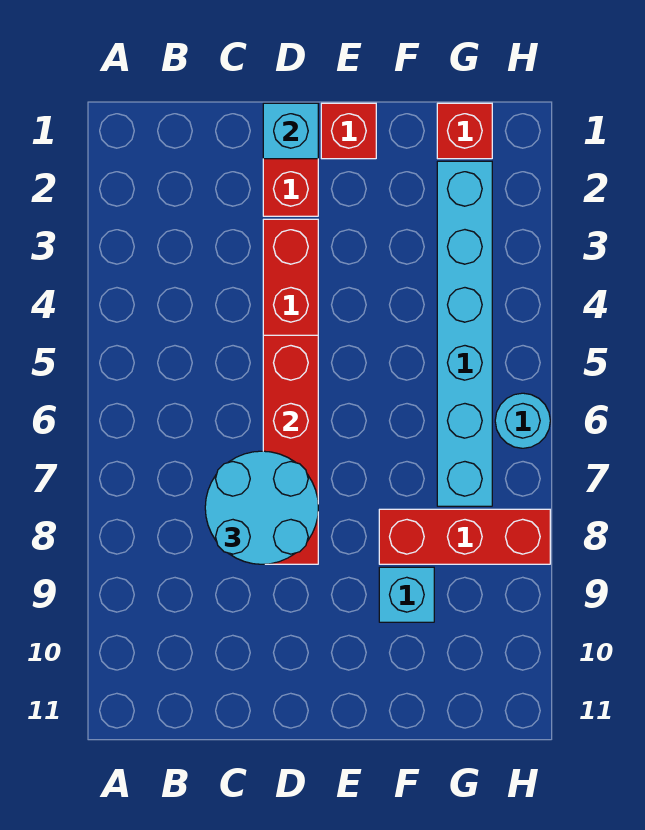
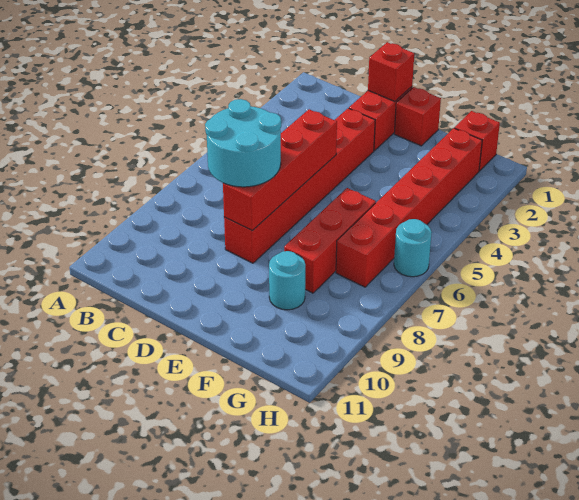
cyan brick D1 level 2 -> red brick D1 level 2
red brick F8:H8 level 1 -> red brick F6:F8 level 1
cyan brick F9 level 1 -> cyan round brick F9 level 1
cyan brick G2:G7 level 1 -> red brick G2:G7 level 1

